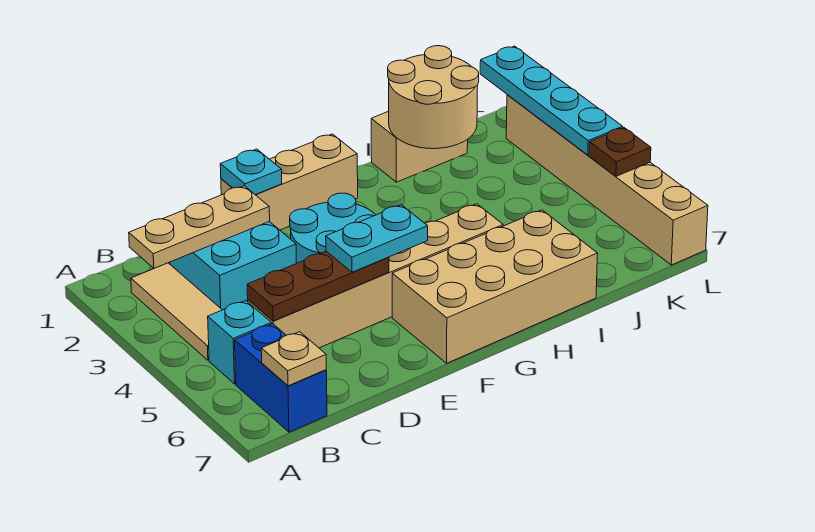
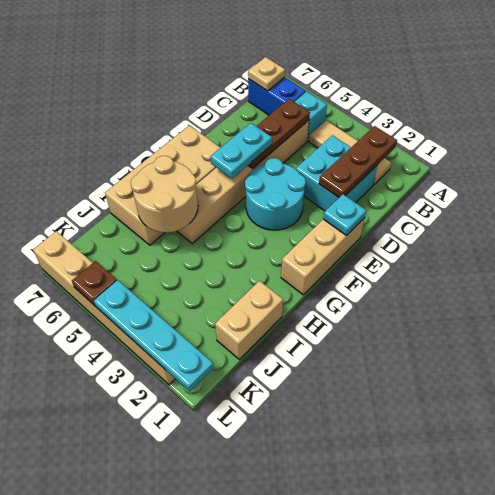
tan plate B2:D2 level 2 -> brown plate B2:D2 level 2
tan round brick I1:J2 level 2 -> tan round brick H5:I6 level 2

